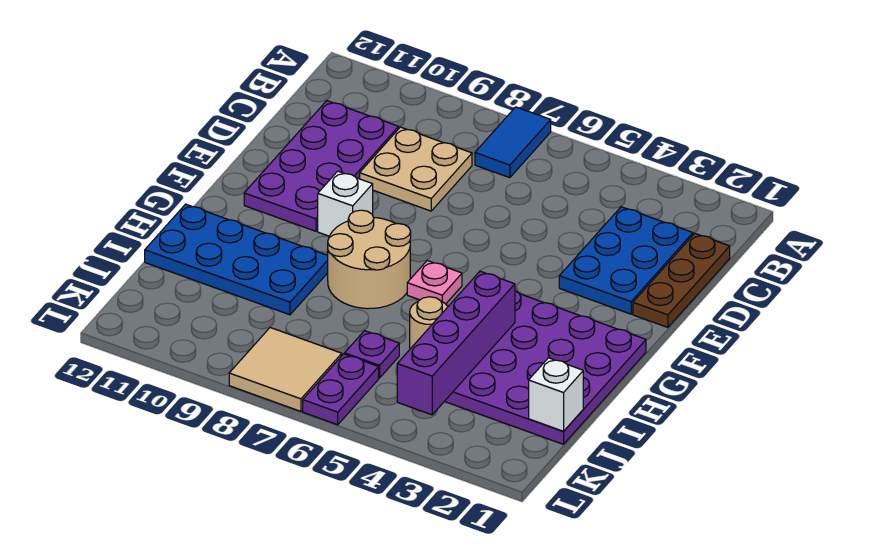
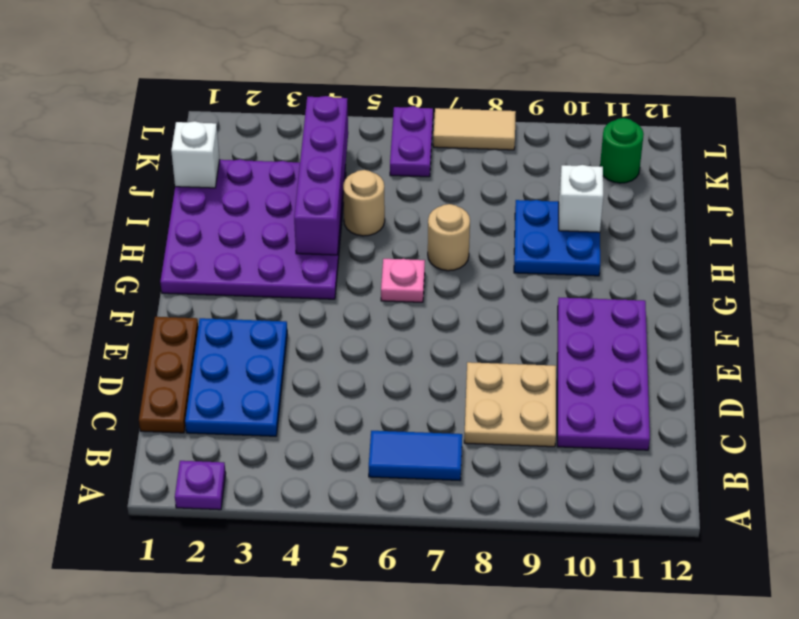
blue tile A7:B7 level 1 -> blue tile B6:B7 level 1
white brick F9 level 1 -> white brick I10 level 2
tan round brick G7:H8 level 1 -> tan round brick H7 level 1
blue plate H9:I12 level 1 -> blue plate H9:I10 level 1
purple plate J6 level 1 -> purple plate A2 level 1
tan tile K7:L8 level 1 -> tan tile L7:L8 level 1
none -> green round brick K11 level 1

